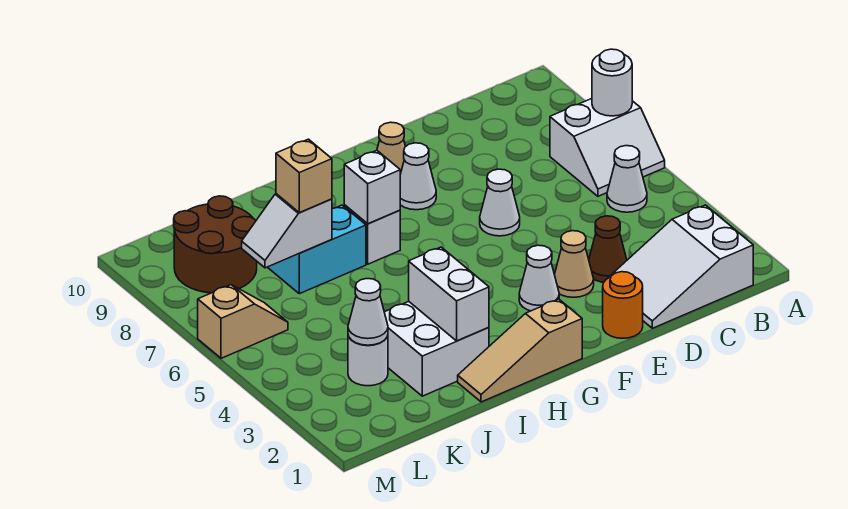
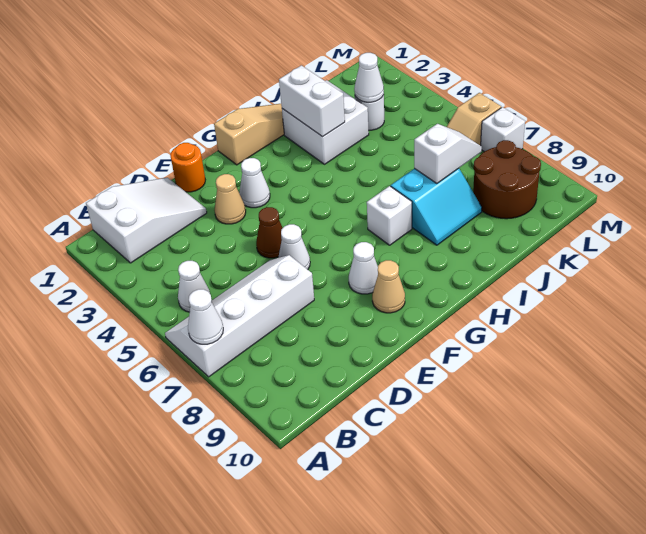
white slope A6:B7 level 1 top 7 -> white slope A6:D7 level 1 top 7
white round brick A7 level 2 -> white cone A7 level 2
brown cone D3 level 1 -> brown cone E5 level 1
white brick H7 level 2 -> white brick M7 level 1
tan brick J7 level 3 -> none

